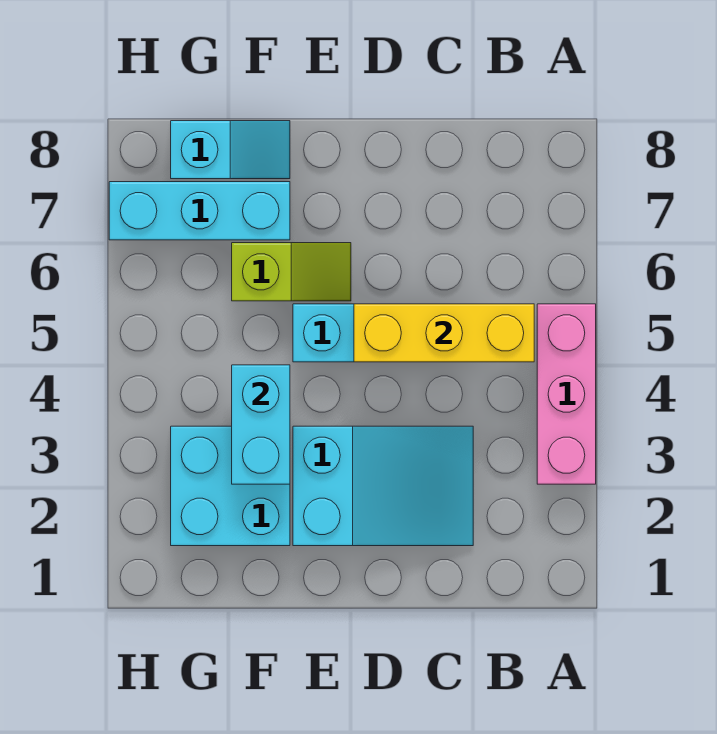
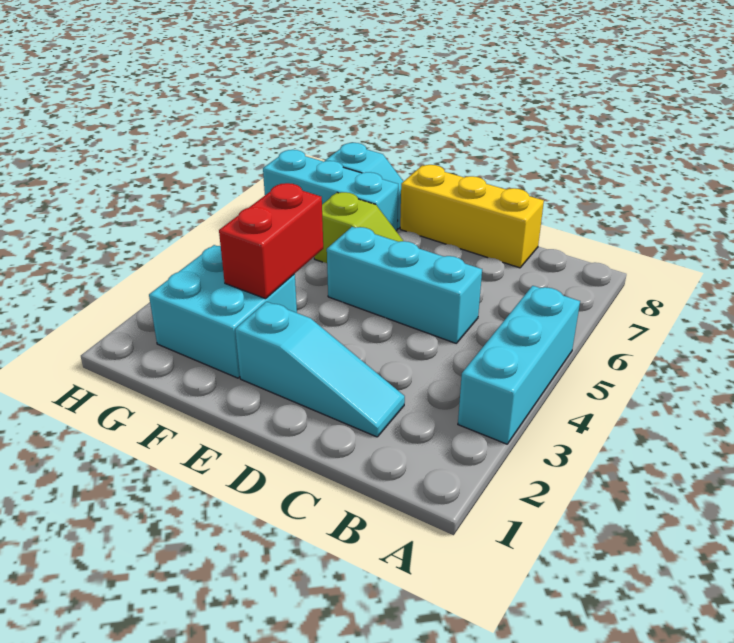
pink brick A3:A5 level 1 -> cyan brick A3:A5 level 1
yellow brick B5:D5 level 2 -> yellow brick C8:E8 level 1
cyan slope C2:E3 level 1 top E -> cyan slope C2:E2 level 1 top E
cyan brick F3:F4 level 2 -> red brick F3:F4 level 2

